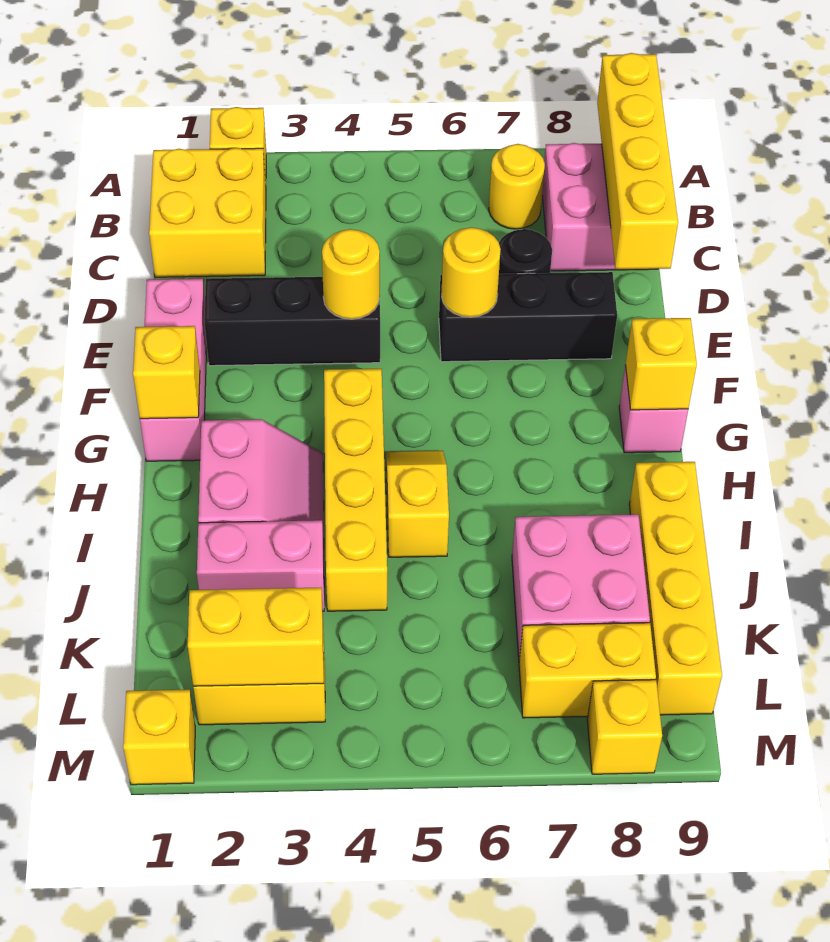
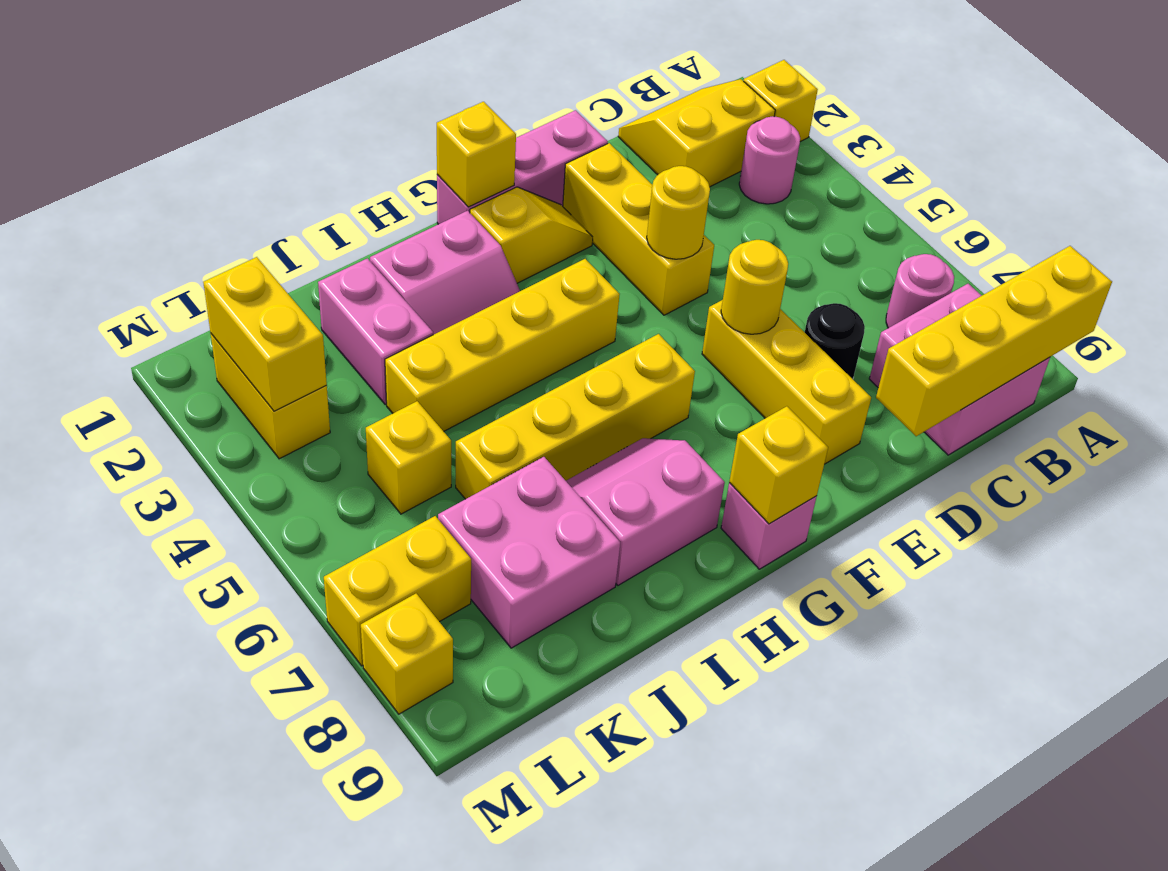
yellow brick B1:C2 level 1 -> yellow slope B1:C2 level 1 top 2
none -> pink round brick B3 level 1
yellow round brick B7 level 1 -> pink round brick B7 level 1
black brick E2:E4 level 1 -> yellow brick E2:E4 level 1
black brick E6:E8 level 1 -> yellow brick E6:E8 level 1
yellow slope H5:I5 level 1 top I -> yellow slope F2:G2 level 1 top G
none -> pink slope H7:I8 level 1 top 8
yellow brick I9:L9 level 1 -> yellow brick G6:J6 level 1
yellow brick L7:L8 level 1 -> yellow brick L7:M7 level 1
yellow brick M1 level 1 -> yellow brick K5 level 1

